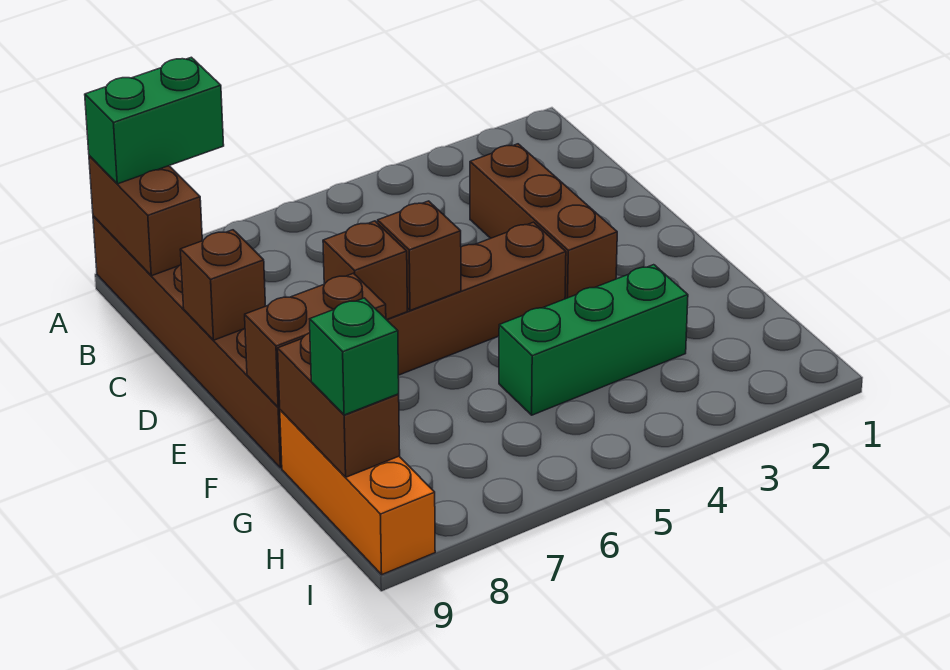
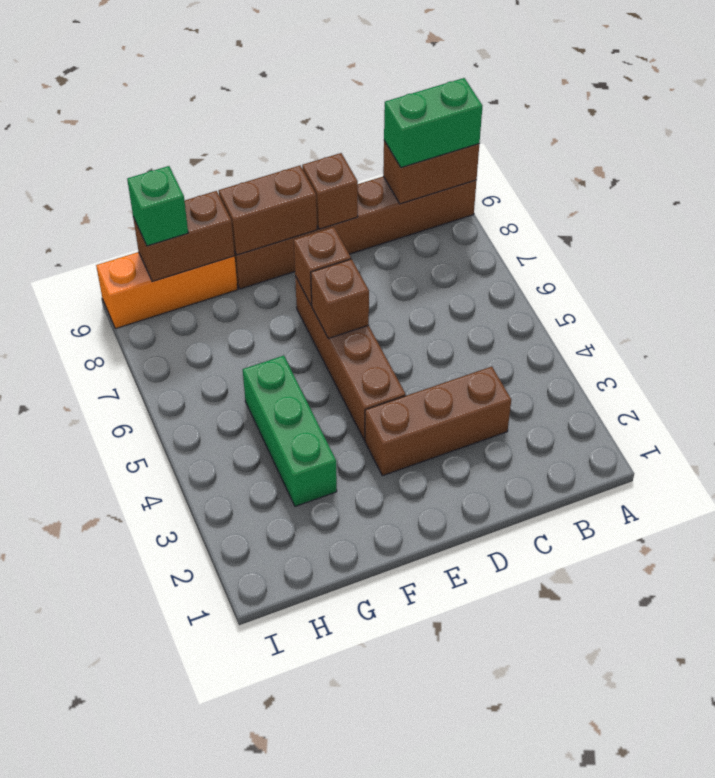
green brick A8:A9 level 3 -> green brick A9:B9 level 3
brown brick F8:F9 level 2 -> brown brick E9:F9 level 2

